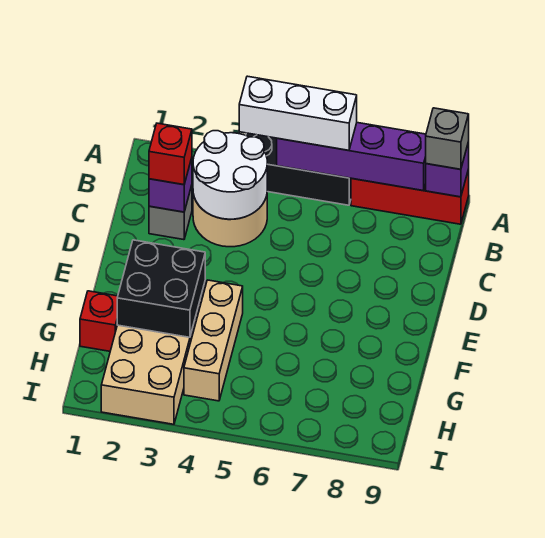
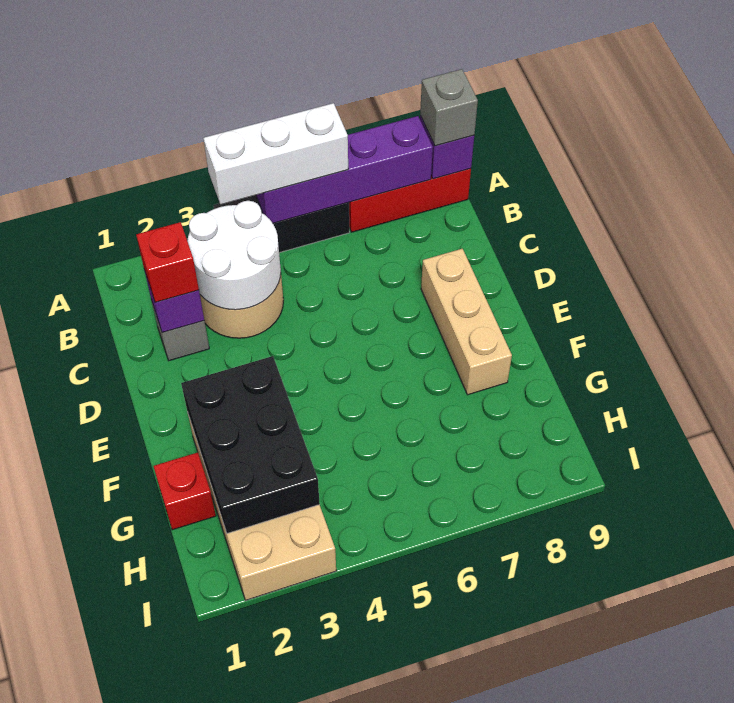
black brick F2:G3 level 2 -> black brick F2:H3 level 2
tan brick F4:H4 level 1 -> tan brick D8:F8 level 1

